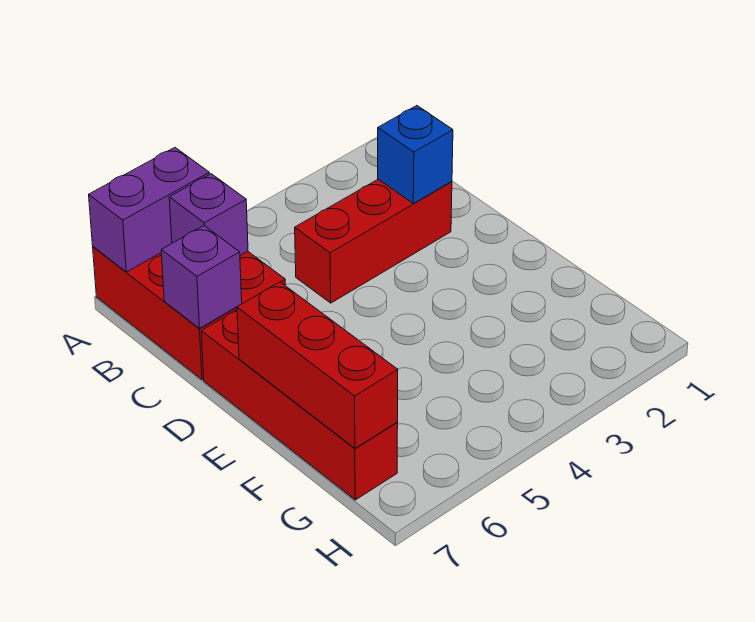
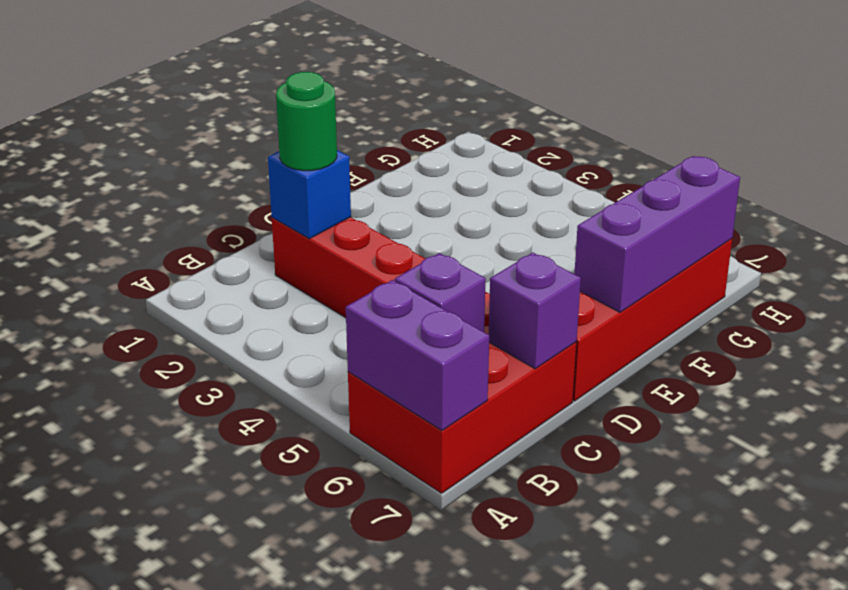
none -> green round brick C2 level 3
red brick E7:G7 level 2 -> purple brick E7:G7 level 2

